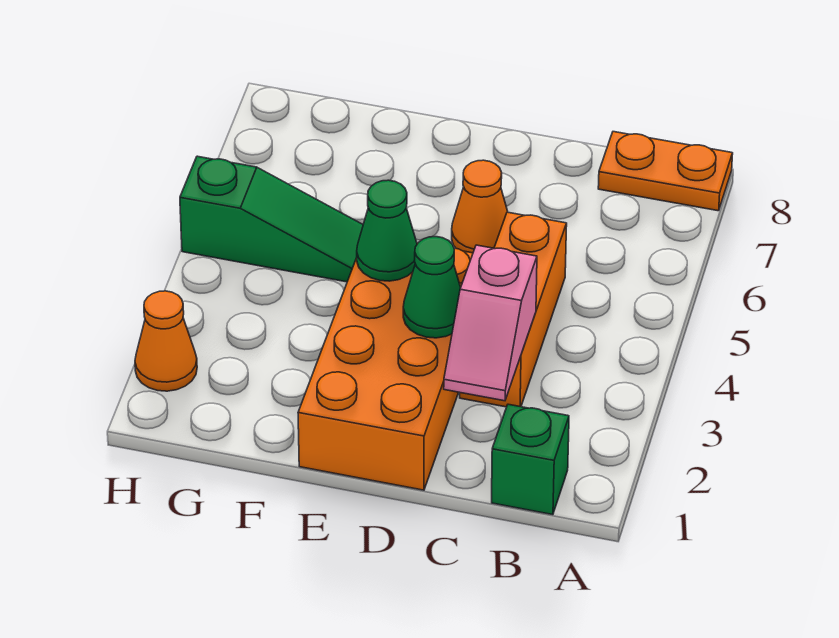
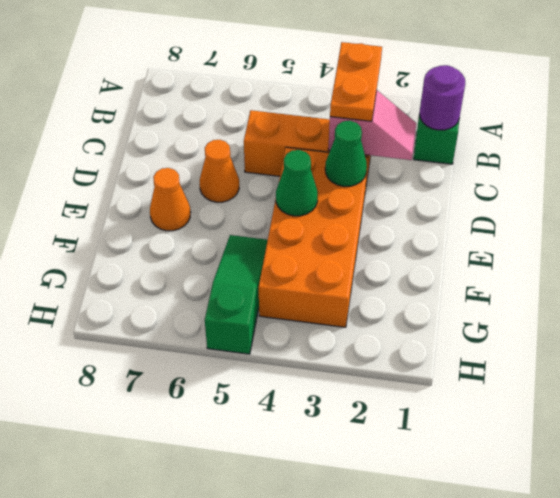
orange plate A8:B8 level 1 -> orange plate B3:C3 level 3
none -> purple round brick B1 level 2
orange brick D1:E4 level 1 -> orange brick D3:G4 level 1
orange cone H2 level 1 -> orange cone E7 level 1

